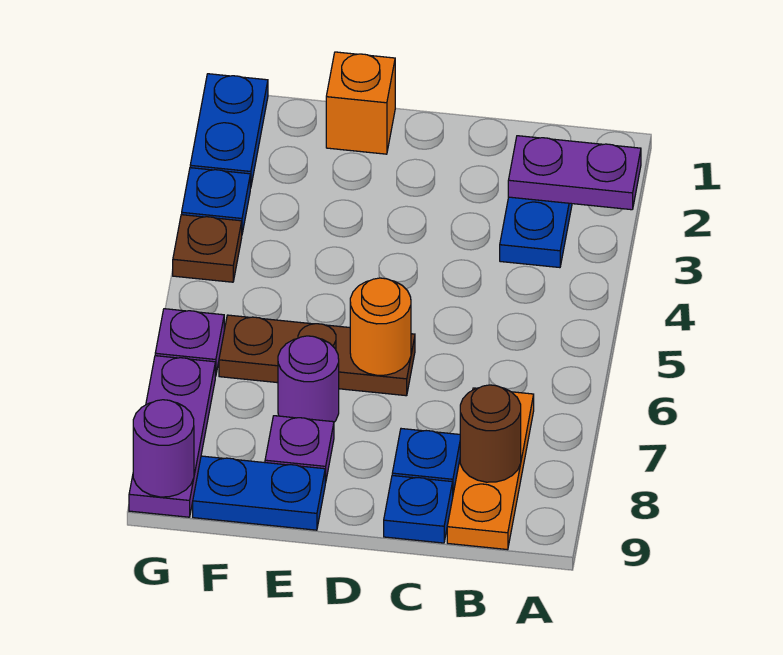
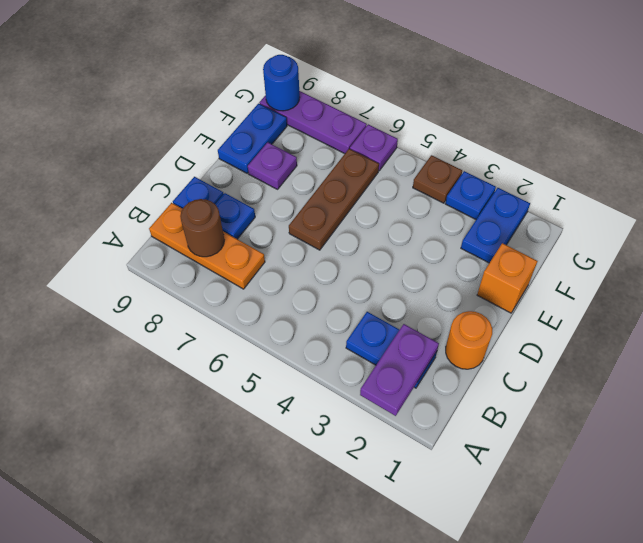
orange round brick D6 level 2 -> orange round brick C1 level 1
purple round brick E7 level 1 -> none
blue plate G1:G2 level 1 -> blue plate F2:G2 level 1
purple round brick G9 level 2 -> blue round brick G9 level 2

